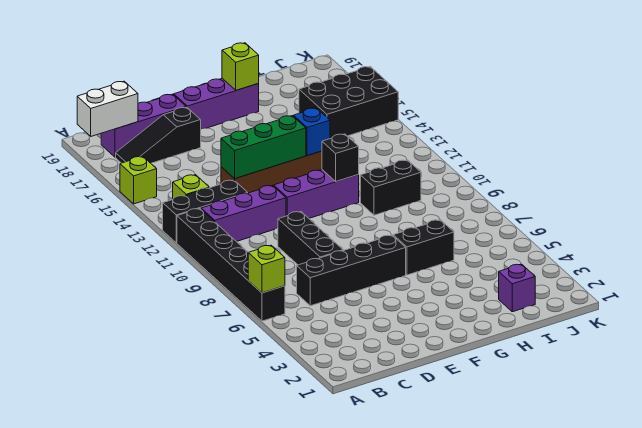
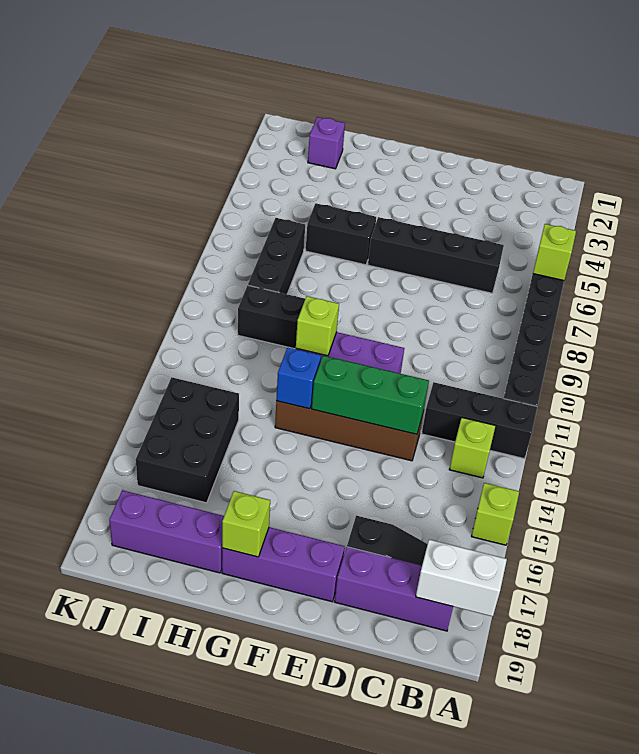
purple brick B11:D11 level 1 -> purple brick H18:J18 level 1
black brick D7:D9 level 1 -> black brick I7:I9 level 1
black brick G11 level 2 -> lime brick G11 level 2
black brick I15:K16 level 1 -> black brick I14:J16 level 1

